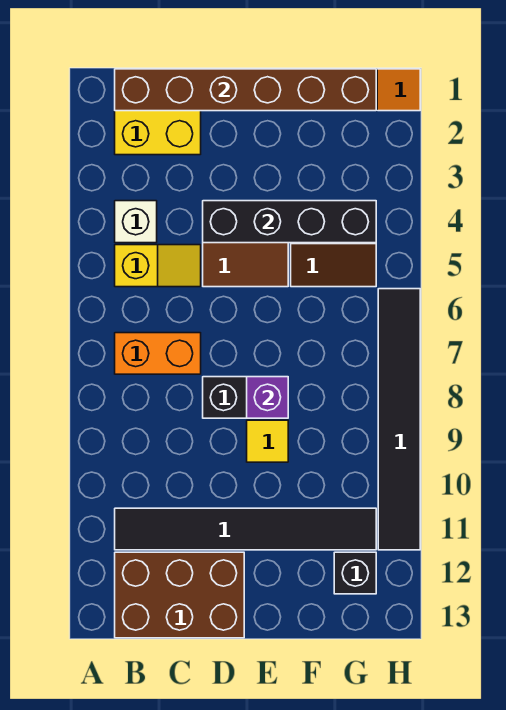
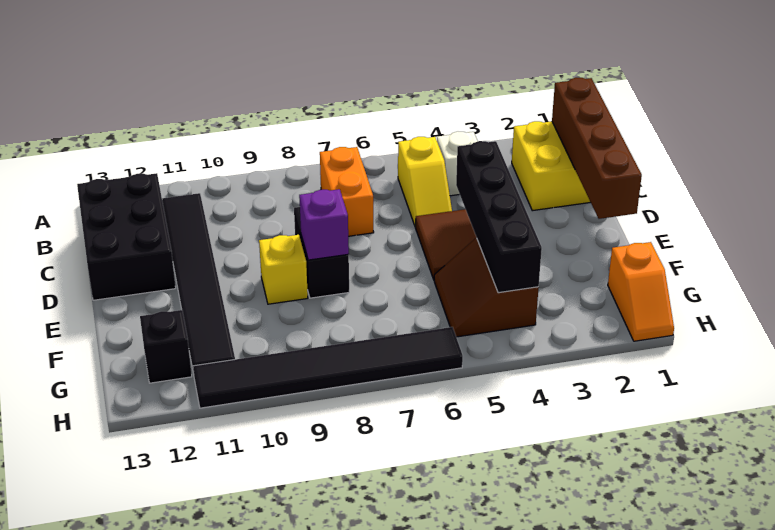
brown brick B1:G1 level 2 -> brown brick B1:E1 level 2
brown brick B12:D13 level 1 -> black brick B12:D13 level 1
yellow tile E9 level 1 -> yellow brick E9 level 1

